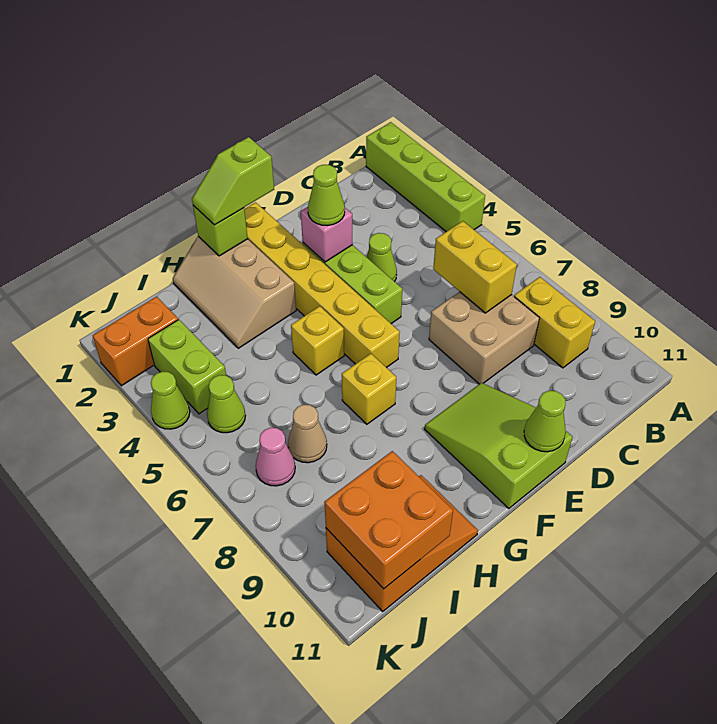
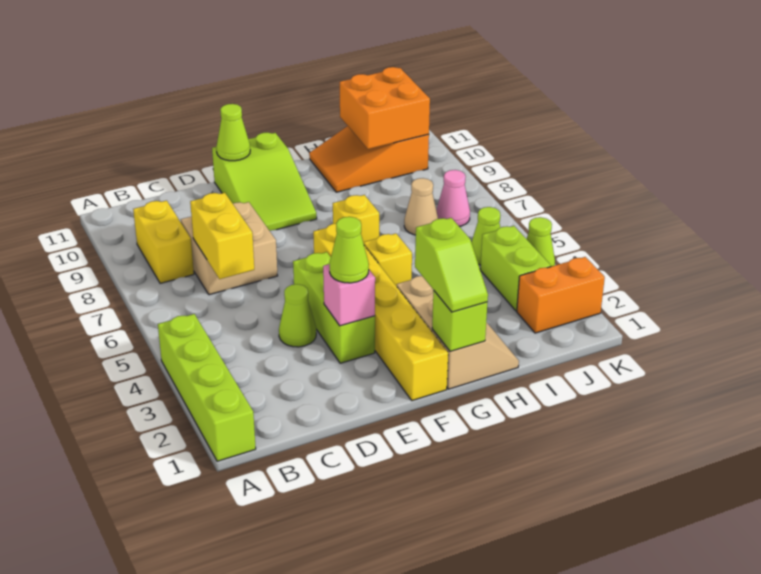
lime slope F1:G1 level 3 top F -> lime slope G1:G2 level 3 top 2

